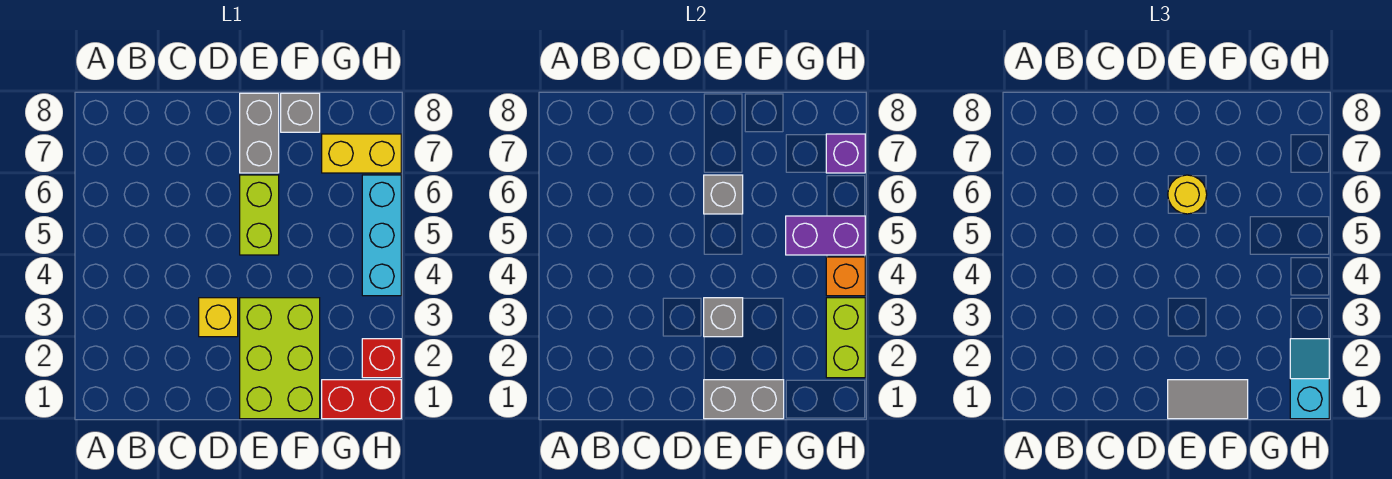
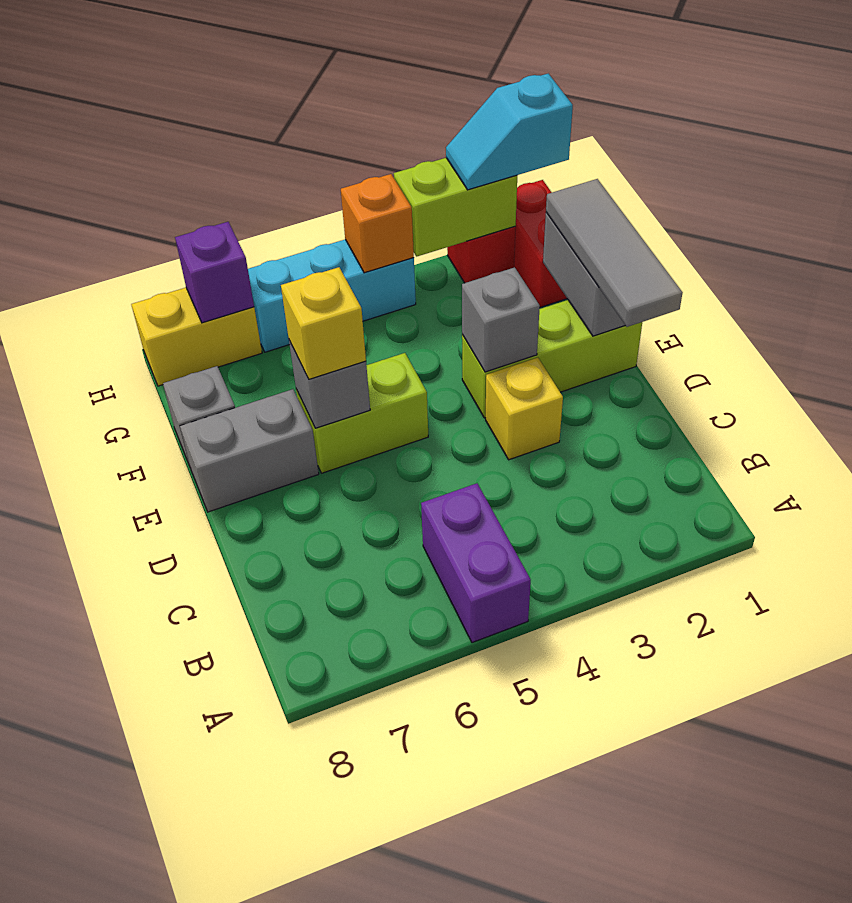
lime brick E1:F3 level 1 -> lime brick E1:E3 level 1
grey tile E1:F1 level 3 -> grey tile D1:F1 level 3
yellow round brick E6 level 3 -> yellow brick E6 level 3
purple brick G5:H5 level 2 -> purple brick A5:B5 level 1
yellow brick G7:H7 level 1 -> yellow brick H7:H8 level 1

